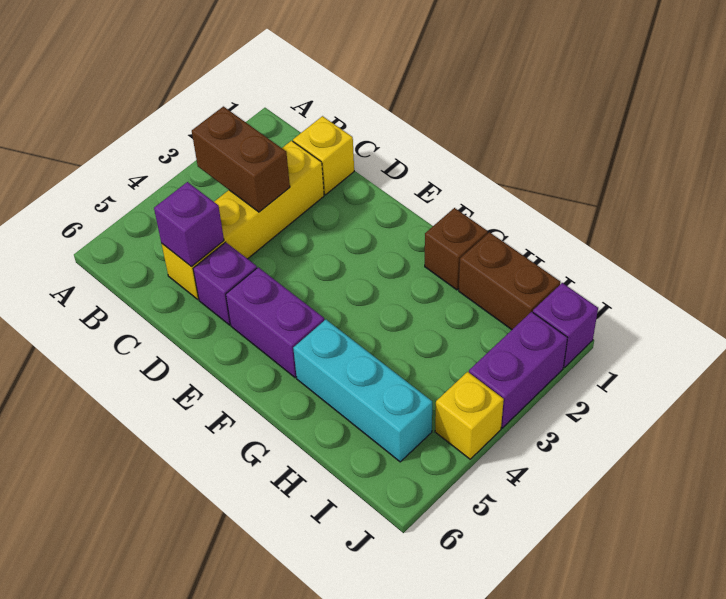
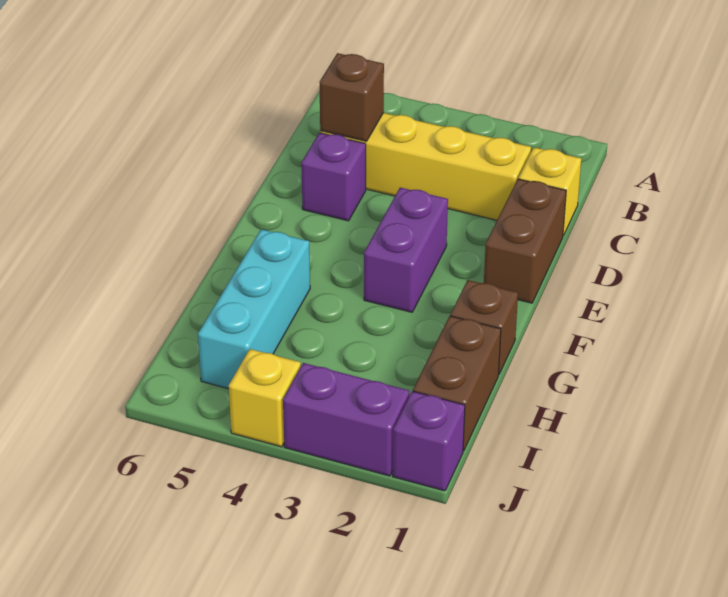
brown brick B3:C3 level 2 -> brown brick D1:E1 level 1
purple brick C5 level 2 -> brown brick C5 level 2
purple brick E5:F5 level 1 -> purple brick E3:F3 level 1

